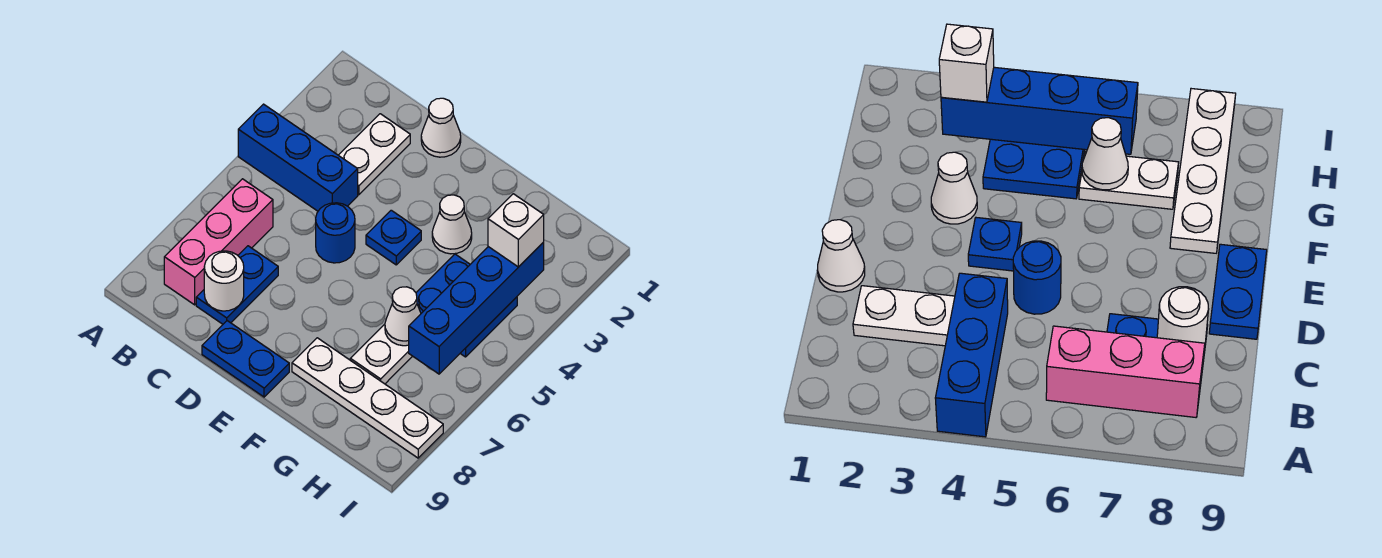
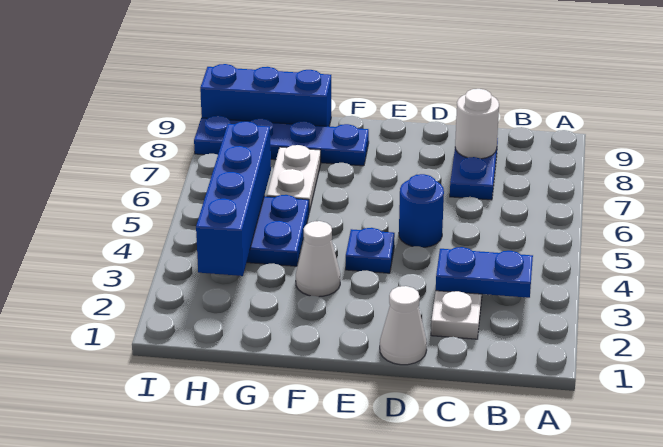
blue brick A4:C4 level 1 -> blue brick G9:I9 level 1
pink brick B6:B8 level 1 -> none
blue plate D9:E9 level 1 -> blue plate B3:C3 level 2
white plate F8:I8 level 1 -> blue plate F8:I8 level 1
white cone G6 level 2 -> none
white brick H3 level 3 -> none

